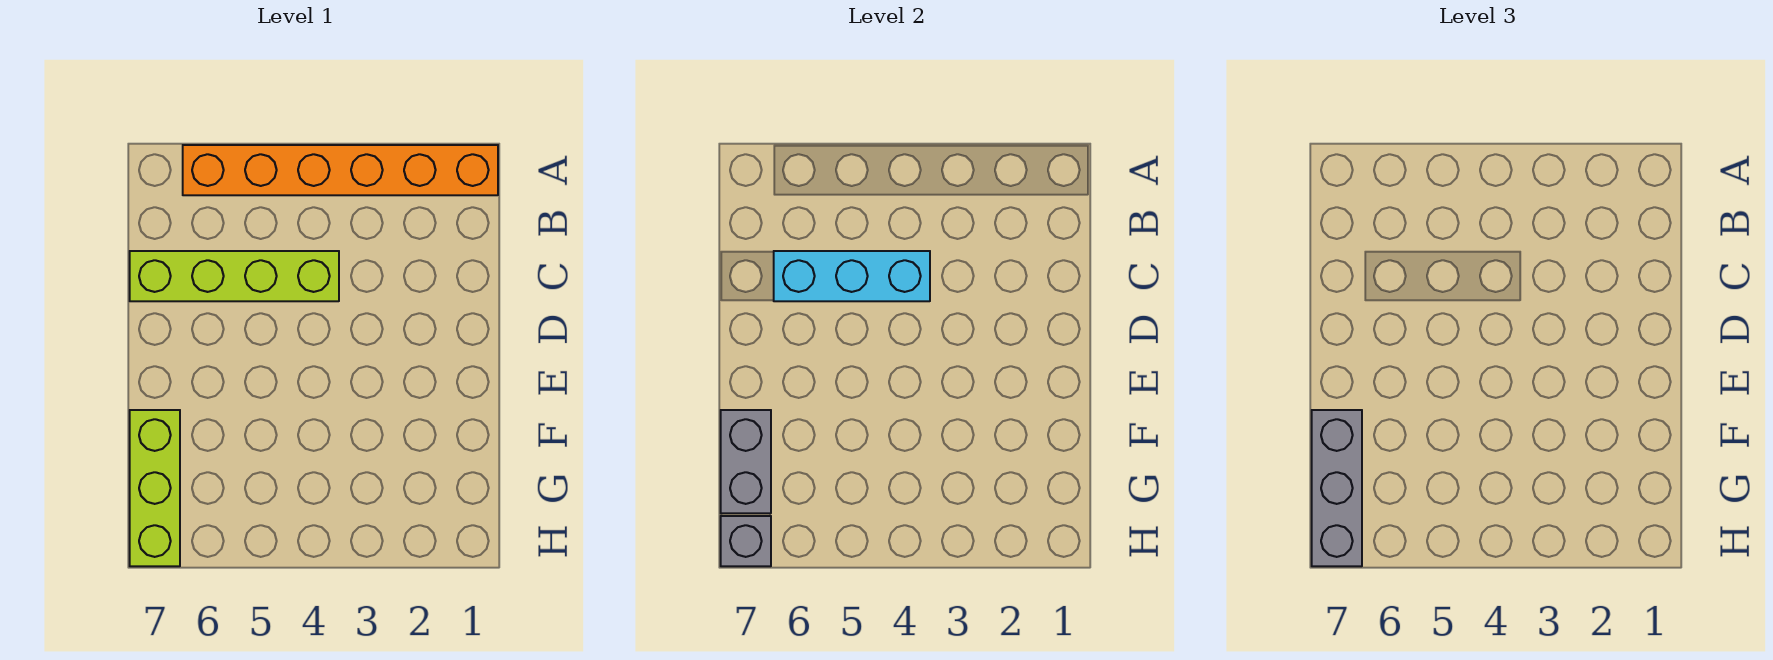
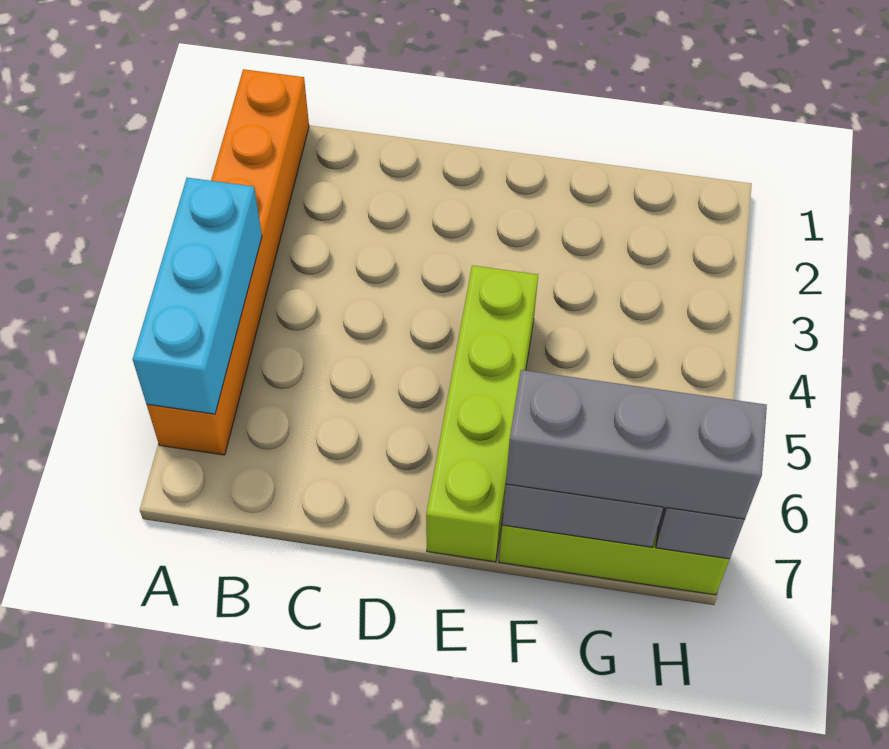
lime brick C4:C7 level 1 -> lime brick E4:E7 level 1
cyan brick C4:C6 level 2 -> cyan brick A4:A6 level 2

